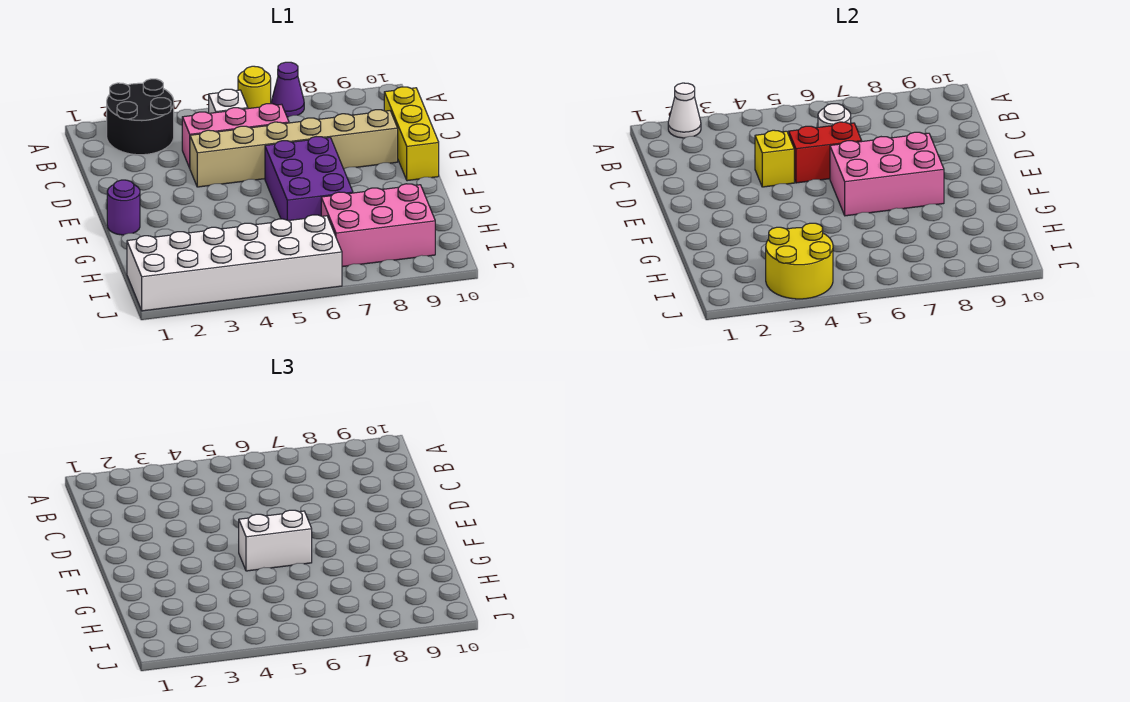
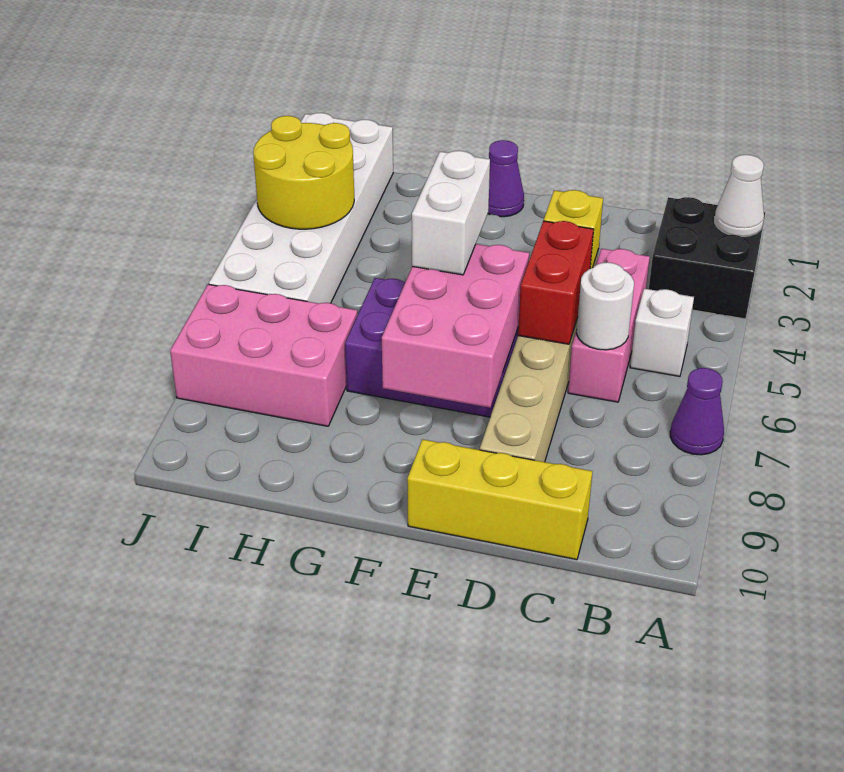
black round brick A2:B3 level 1 -> black brick A2:B3 level 1
yellow round brick A6 level 1 -> none
purple round brick F1 level 1 -> purple cone F1 level 1
pink brick H7:I9 level 1 -> pink brick H7:J8 level 1

